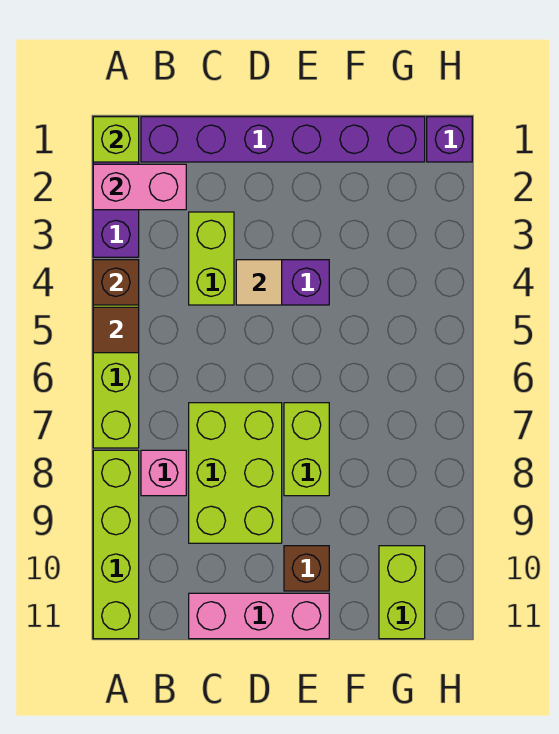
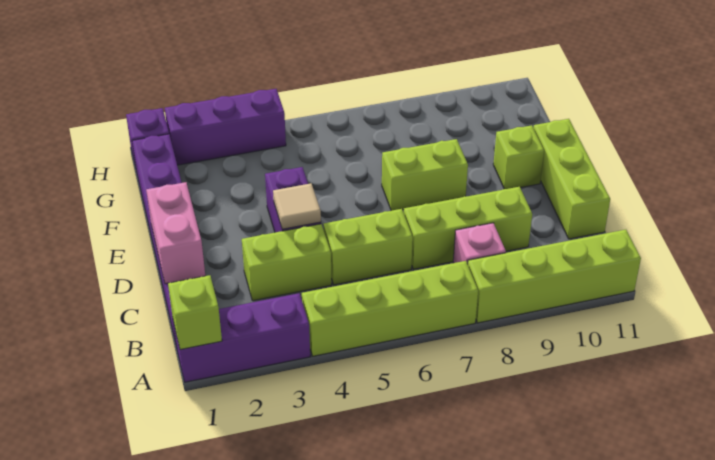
pink brick A2:B2 level 2 -> pink brick C1:D1 level 2
brown brick A4 level 2 -> none
brown tile A5 level 2 -> none
lime brick C7:D9 level 1 -> lime brick C7:C9 level 1
pink brick C11:E11 level 1 -> lime brick C11:E11 level 1
brown brick E10 level 1 -> lime brick E10 level 1
lime brick G10:G11 level 1 -> lime brick C5:C6 level 1
none -> purple brick H2:H4 level 1

